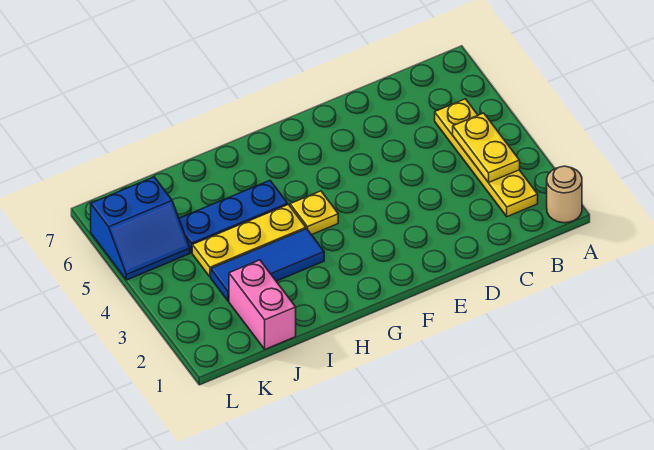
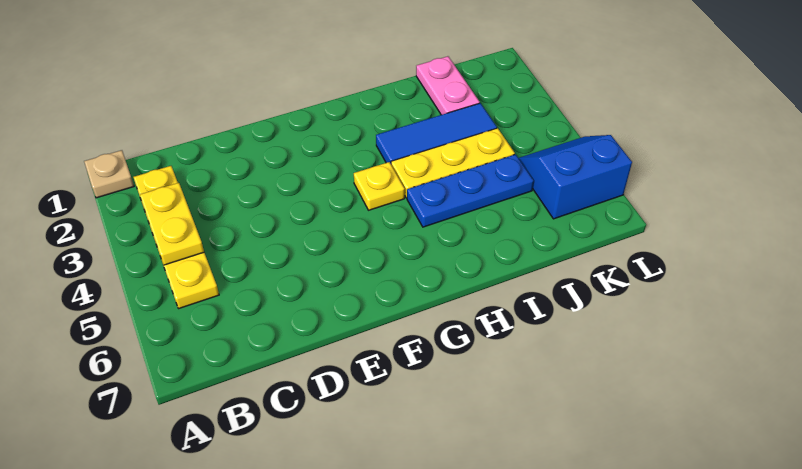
tan round brick A1 level 1 -> tan plate A1 level 1
pink brick J1:J2 level 1 -> pink plate J1:J2 level 1

